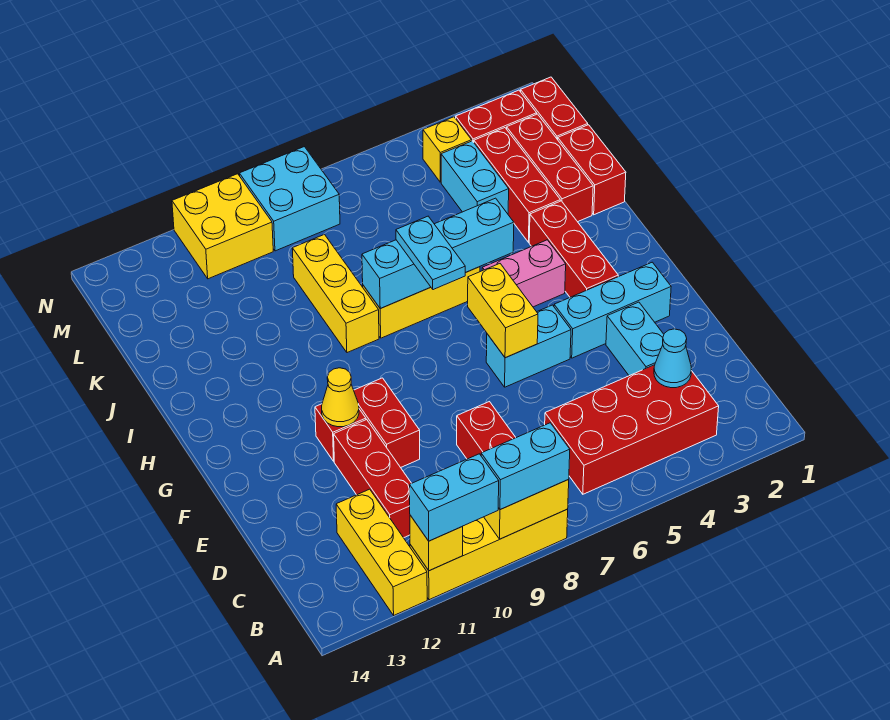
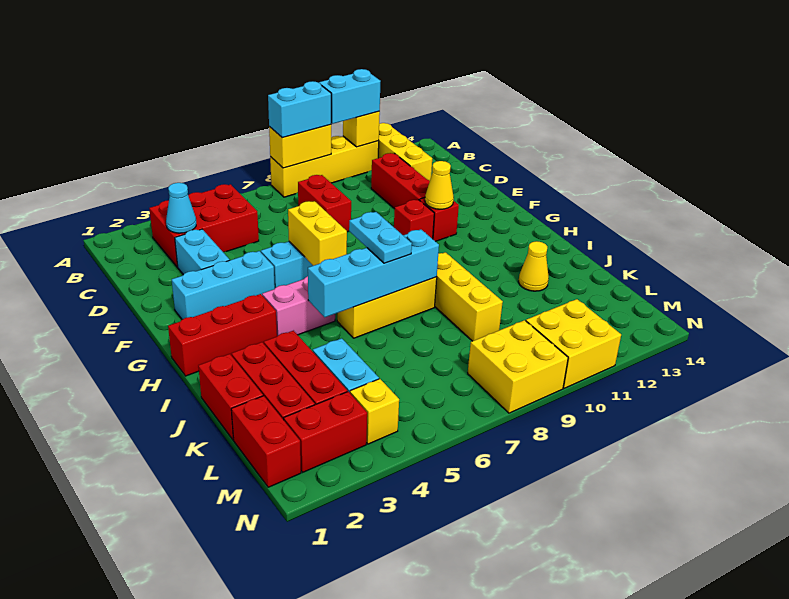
red brick B3:C6 level 1 -> red brick B3:C5 level 1
red brick E10:F10 level 1 -> red brick F10 level 1
red brick G3:I3 level 1 -> red brick H1:H3 level 1
none -> yellow cone J12 level 1
cyan brick M8:N9 level 1 -> yellow brick M8:N9 level 1

